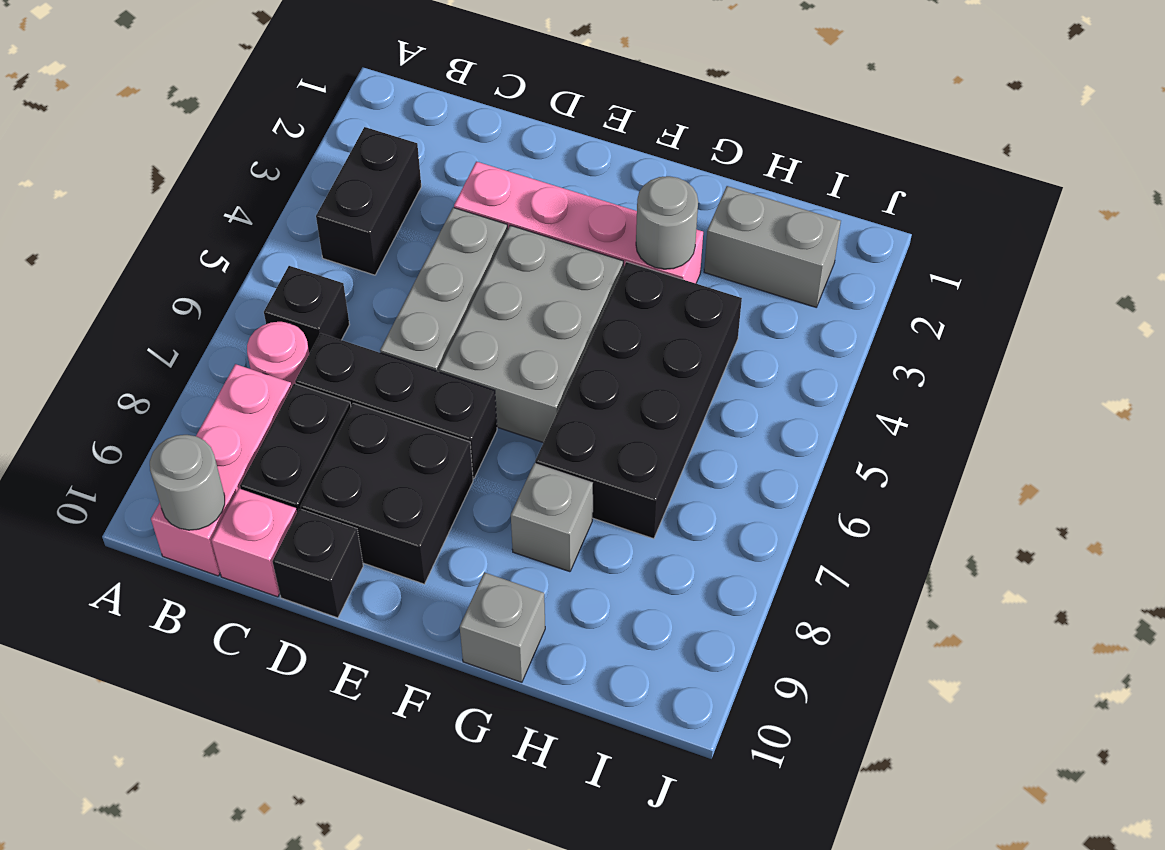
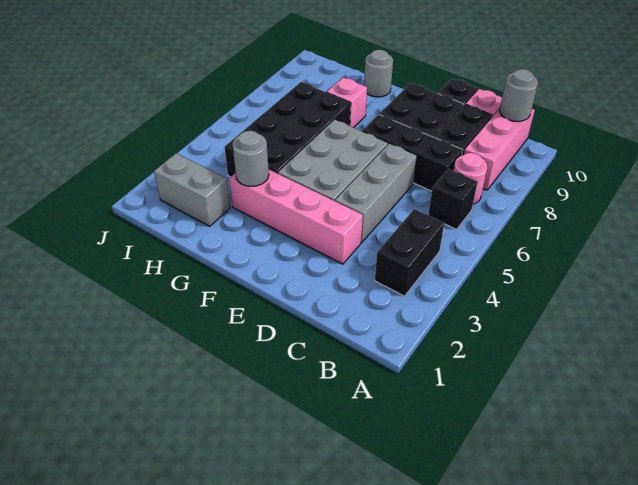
grey brick G8 level 1 -> pink brick G8 level 1
grey brick G10 level 1 -> grey round brick G10 level 1

